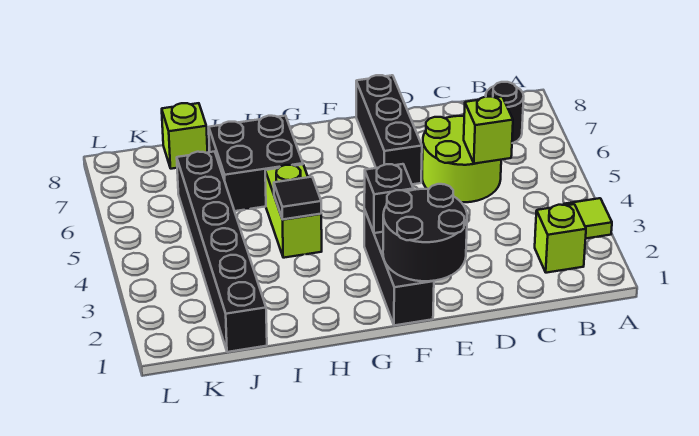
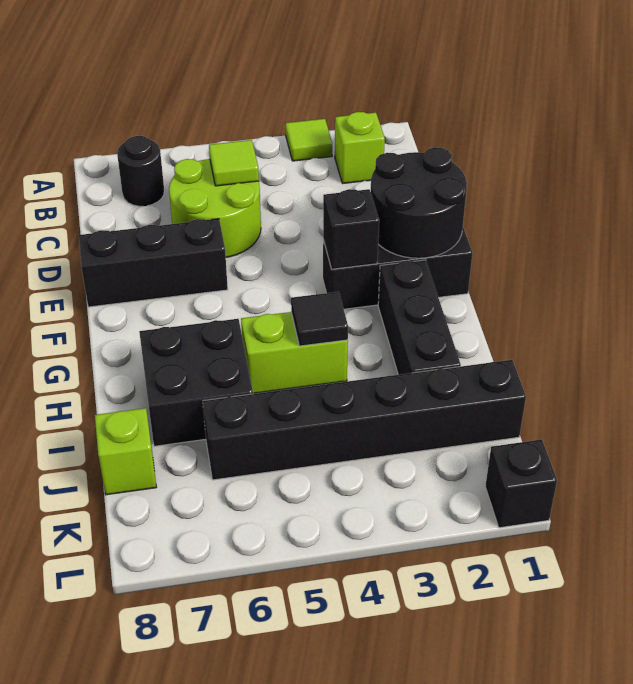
lime brick C5 level 2 -> lime tile C5 level 2
none -> black brick G2:I2 level 1
none -> black brick L1 level 1

